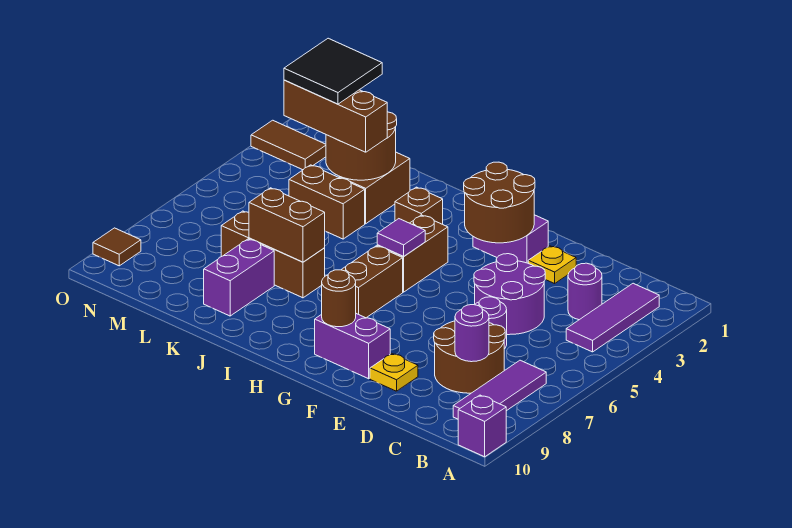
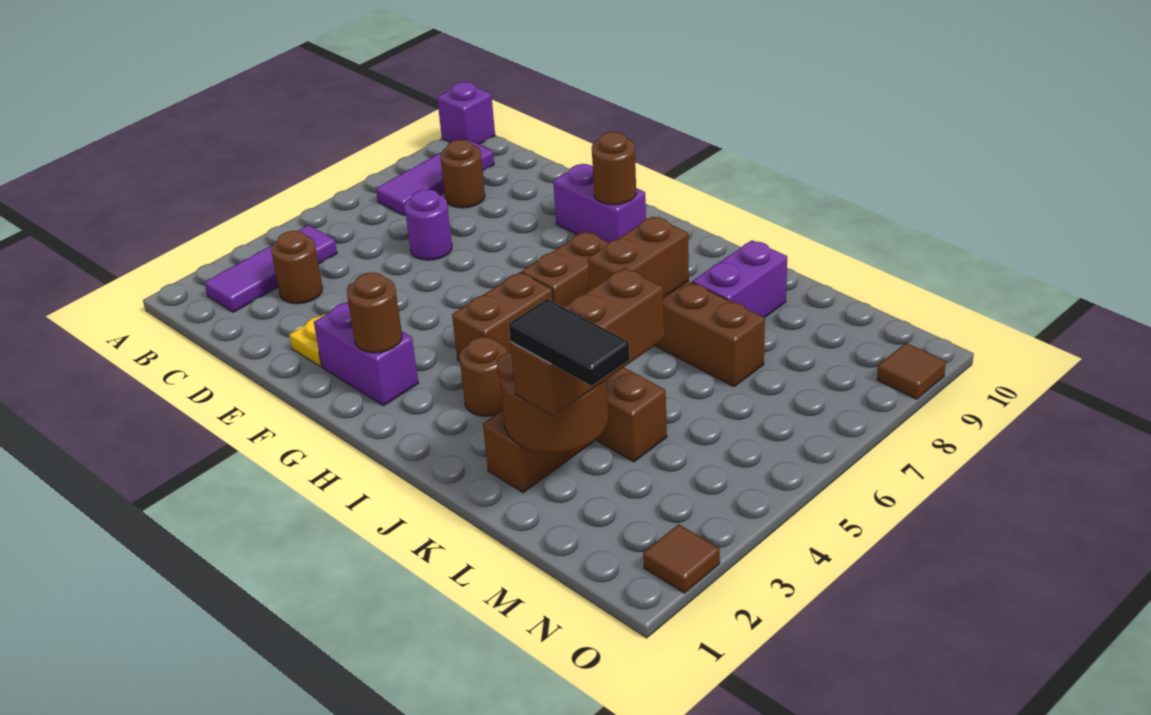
purple round brick C3 level 1 -> brown round brick C3 level 1
brown round brick C7:D8 level 1 -> brown round brick C8 level 1
purple round brick C8 level 2 -> none
purple round brick D4:E5 level 1 -> none
yellow plate E9 level 1 -> none
brown round brick F2:G3 level 2 -> brown round brick G2 level 2
purple tile H5 level 2 -> none
brown brick I3 level 1 -> brown round brick I3 level 1
brown brick J7:K7 level 2 -> brown brick J6:J7 level 2
brown brick K3:M3 level 3 -> brown brick L2:L4 level 3
black tile L2:M3 level 4 -> black tile L2:M2 level 4
brown tile N2:O2 level 1 -> brown tile O2 level 1

